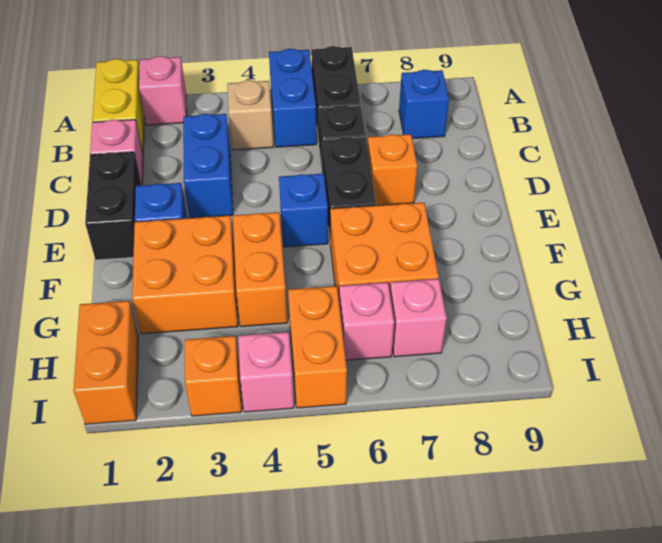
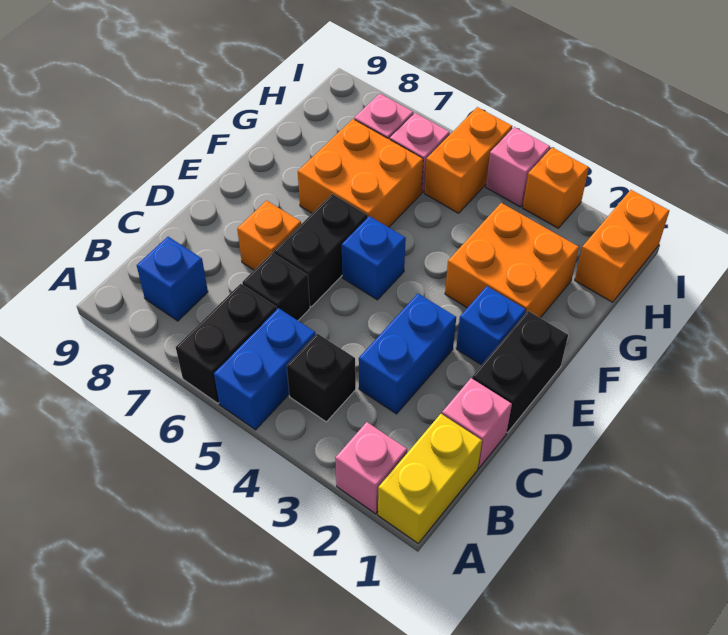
tan brick B4 level 1 -> black brick B4 level 1
orange brick F4:G4 level 1 -> none

